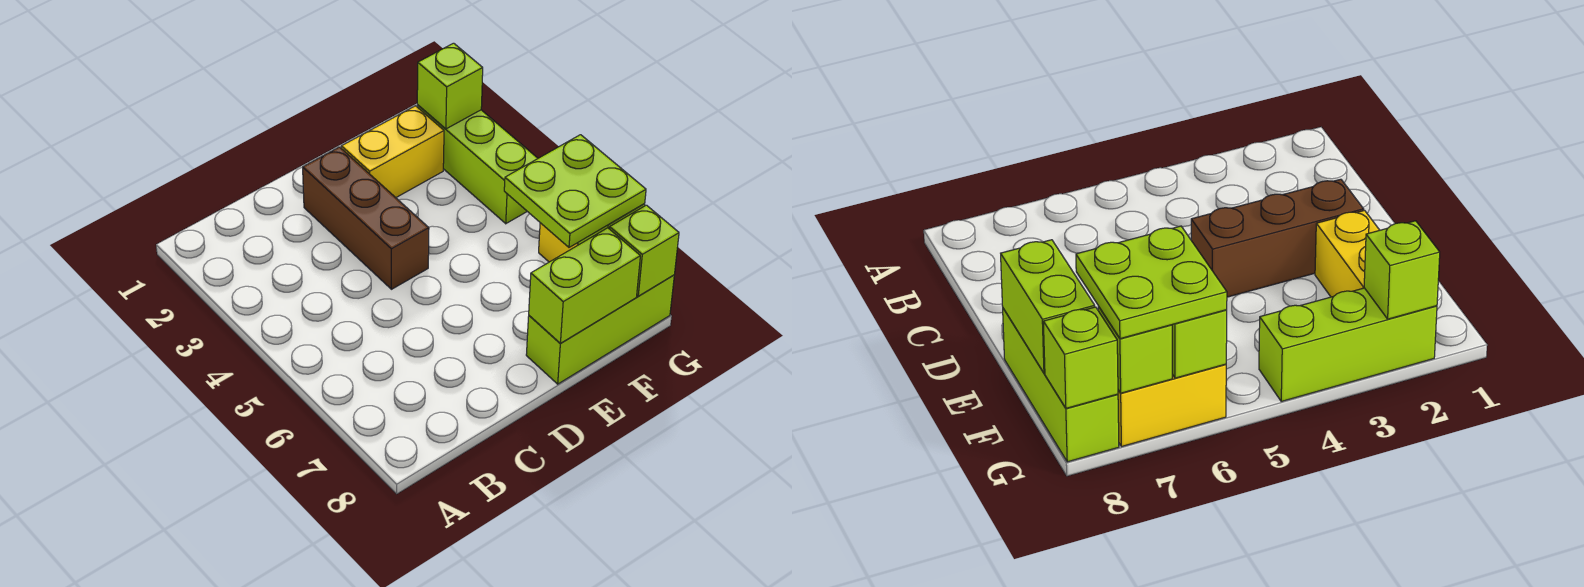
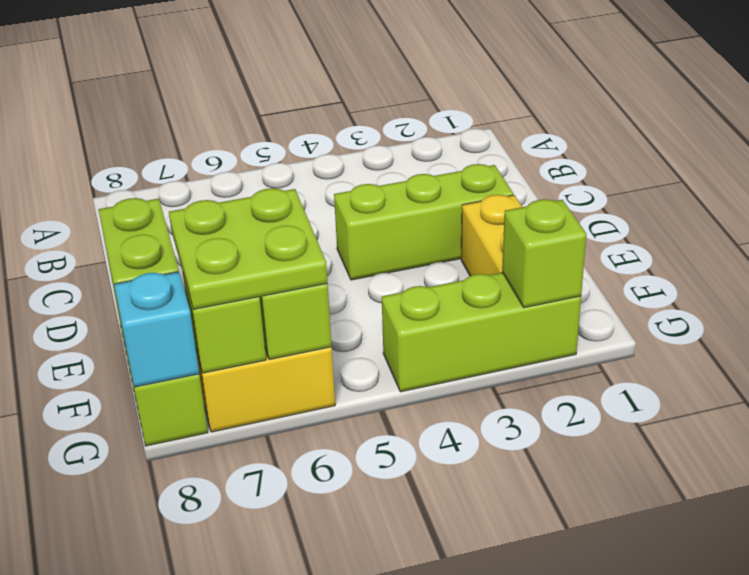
brown brick D2:D4 level 1 -> lime brick D2:D4 level 1
lime brick G8 level 2 -> cyan brick G8 level 2

